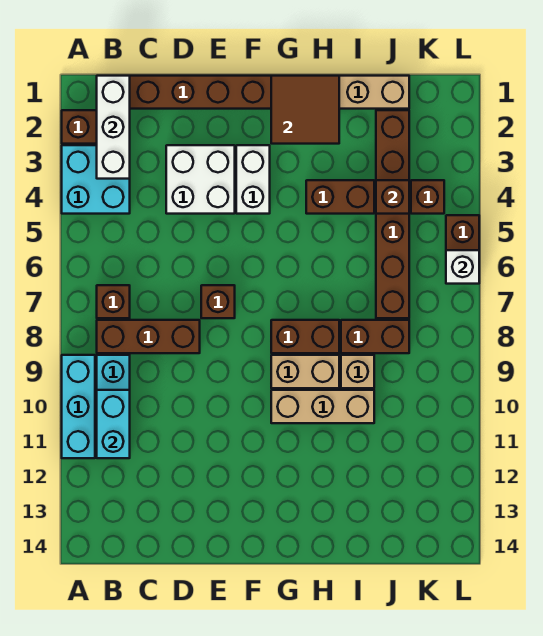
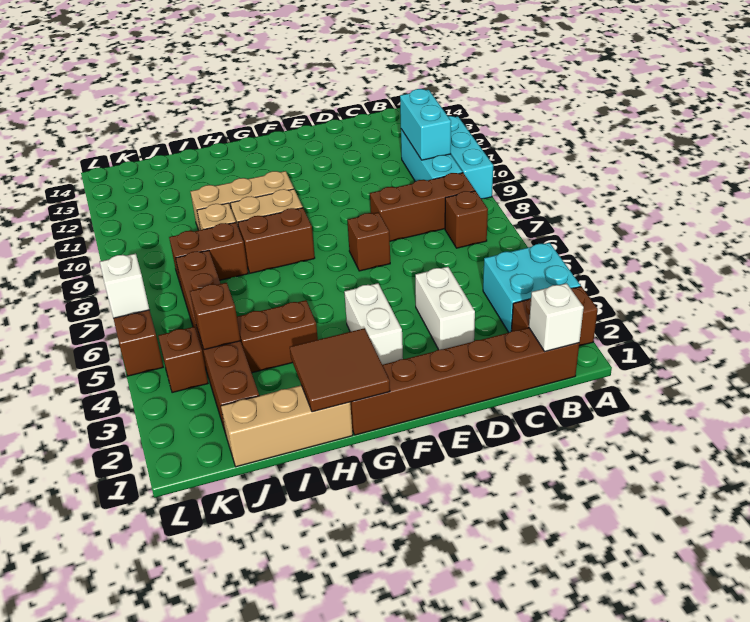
white brick B1:B3 level 2 -> white brick B1 level 2
white brick D3:E4 level 1 -> white brick D3:D4 level 1

